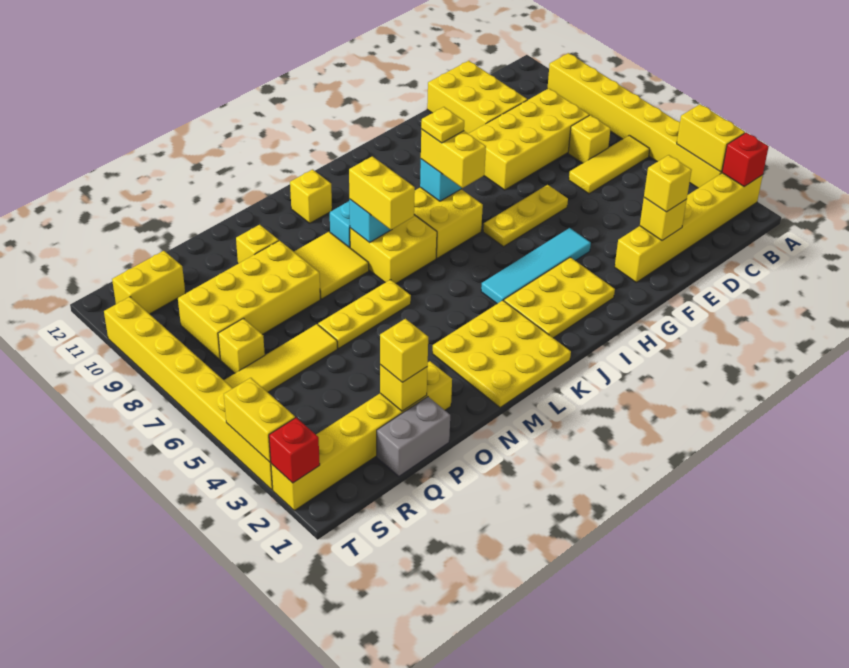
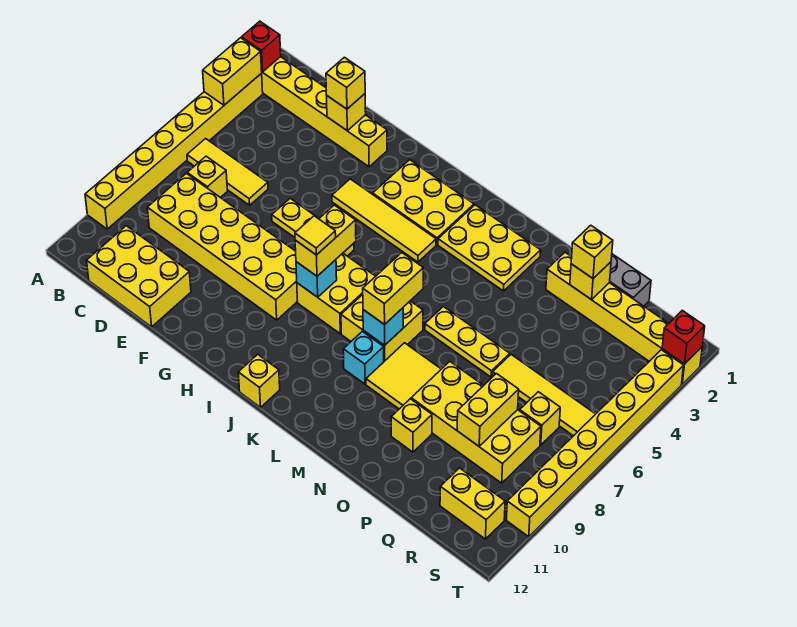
yellow brick C8:F9 level 1 -> yellow brick C8:H9 level 1
yellow brick D10:E12 level 1 -> yellow brick C11:E12 level 1
cyan tile G4:J4 level 1 -> yellow tile G4:J4 level 1
yellow plate I8 level 4 -> yellow tile I8 level 4
yellow plate K1:M3 level 1 -> yellow plate K2:M3 level 1
yellow brick L11 level 1 -> yellow brick J12 level 1
yellow brick T3:T4 level 2 -> yellow brick Q8:Q9 level 2

